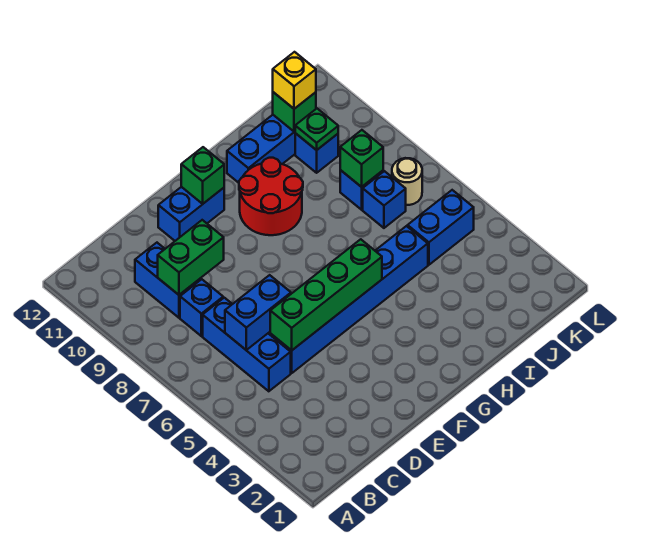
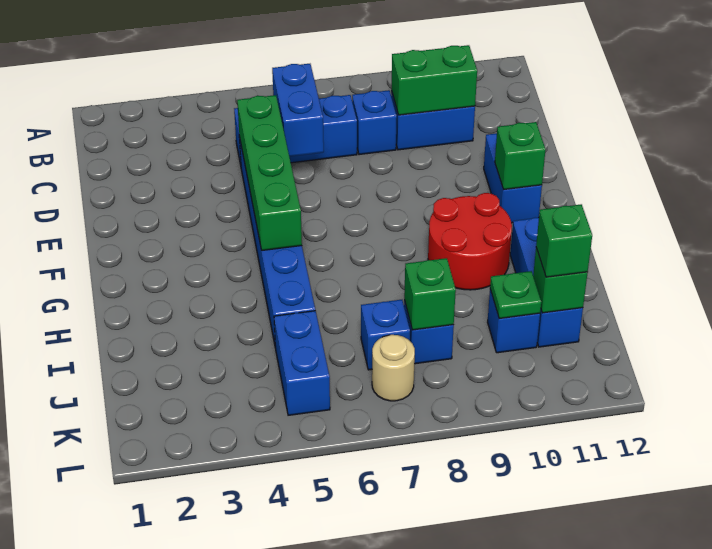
green brick C9:D9 level 2 -> green brick C9:C10 level 2
yellow brick J11 level 3 -> green brick J11 level 3

